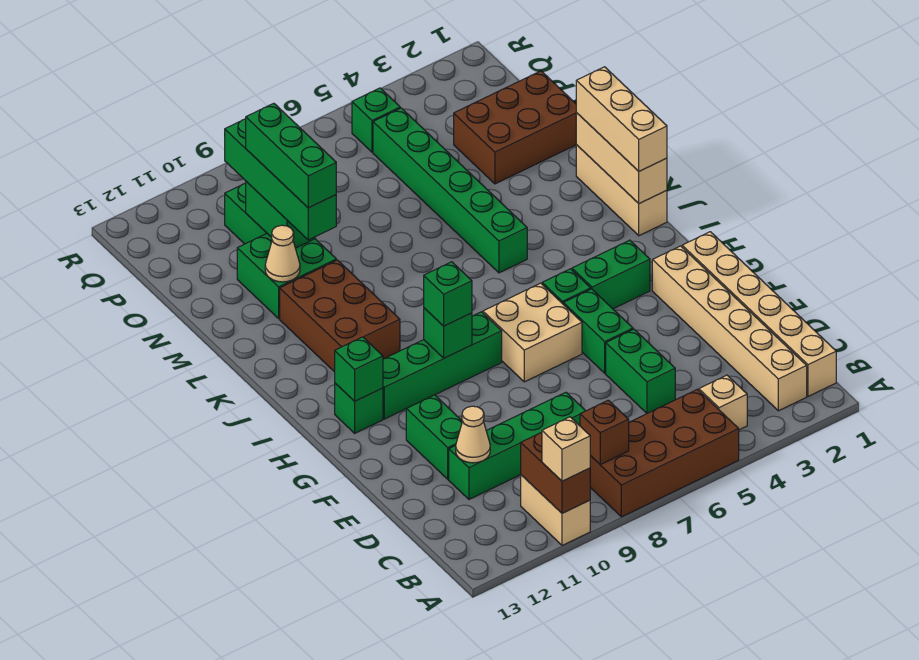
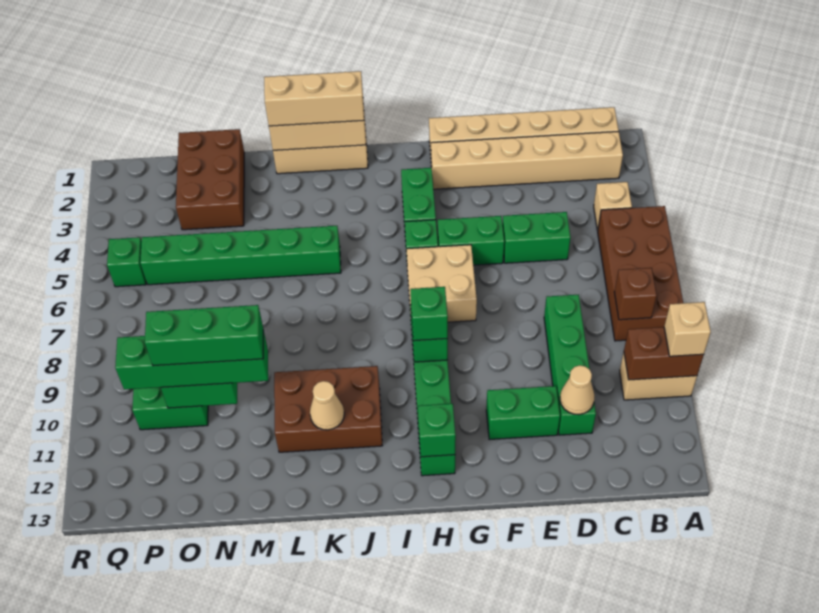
green brick M10:N11 level 1 -> none
tan cone M11 level 2 -> tan cone K11 level 2

